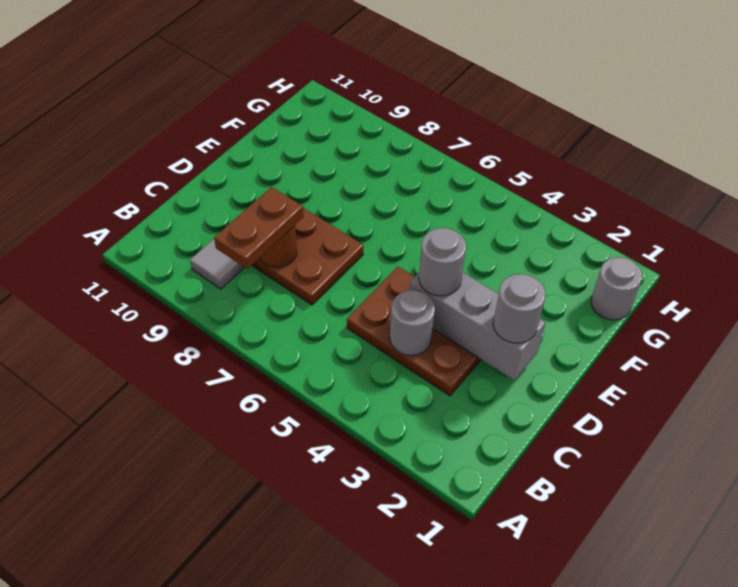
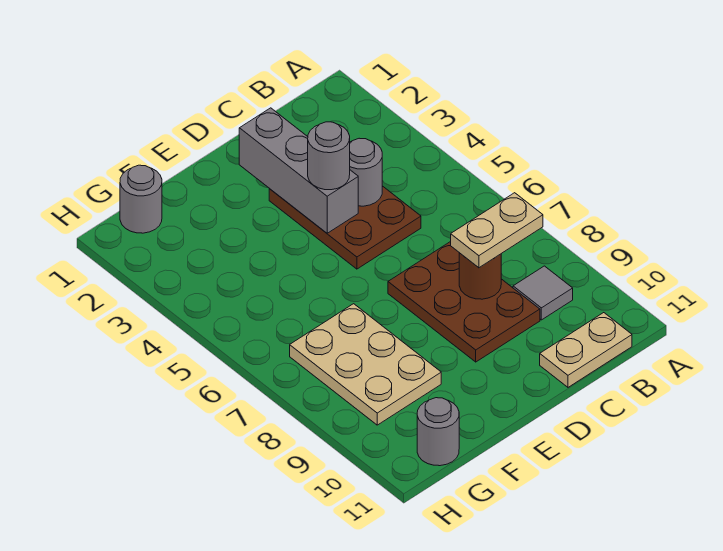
brown plate B8:C8 level 3 -> tan plate B8:C8 level 3
none -> tan plate B11:C11 level 1
grey round brick D2 level 3 -> grey round brick G11 level 1
none -> tan plate F7:G9 level 1

